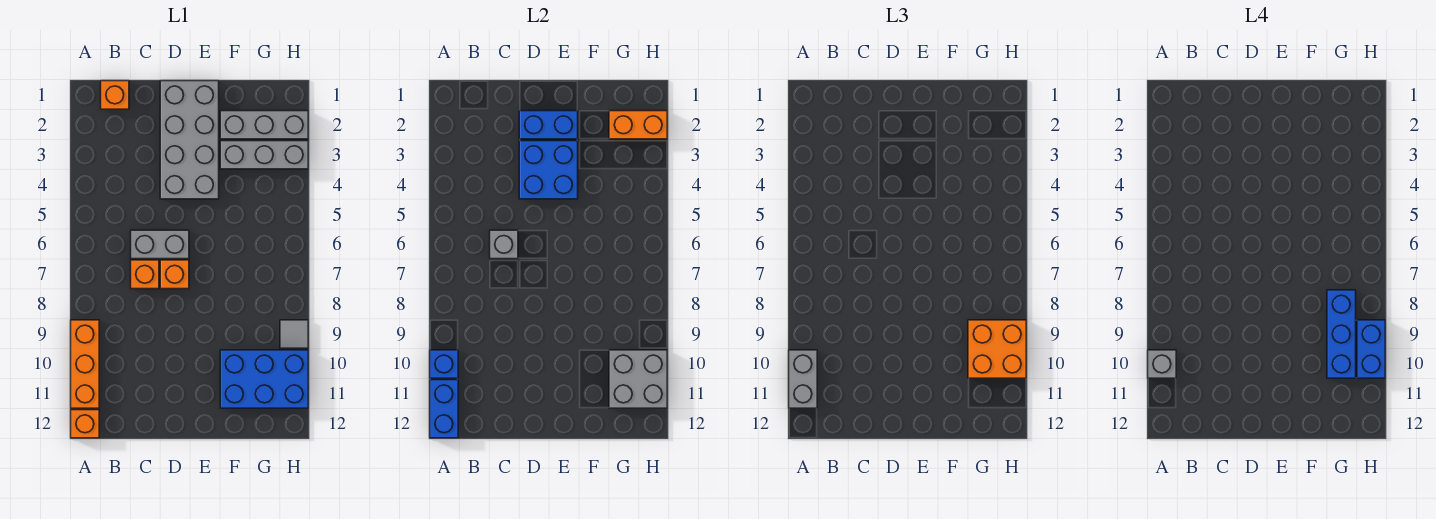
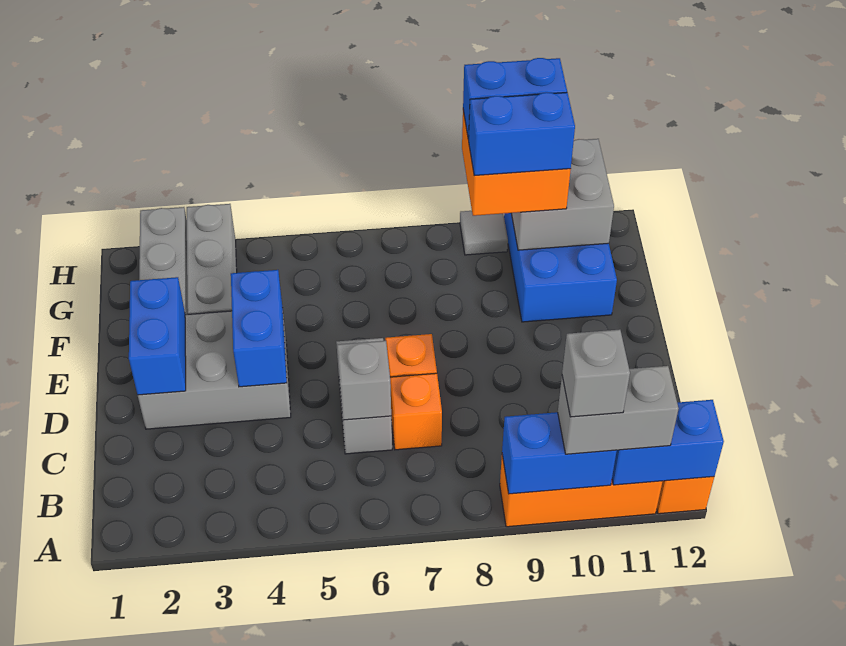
blue brick A10 level 2 -> blue brick A9:A10 level 2
orange brick B1 level 1 -> none
grey brick D1:E4 level 1 -> grey brick D2:E4 level 1
blue brick D3:E4 level 2 -> blue brick D4:E4 level 2
orange brick G2:H2 level 2 -> none
blue brick G8:G10 level 4 -> blue brick G9:G10 level 4

